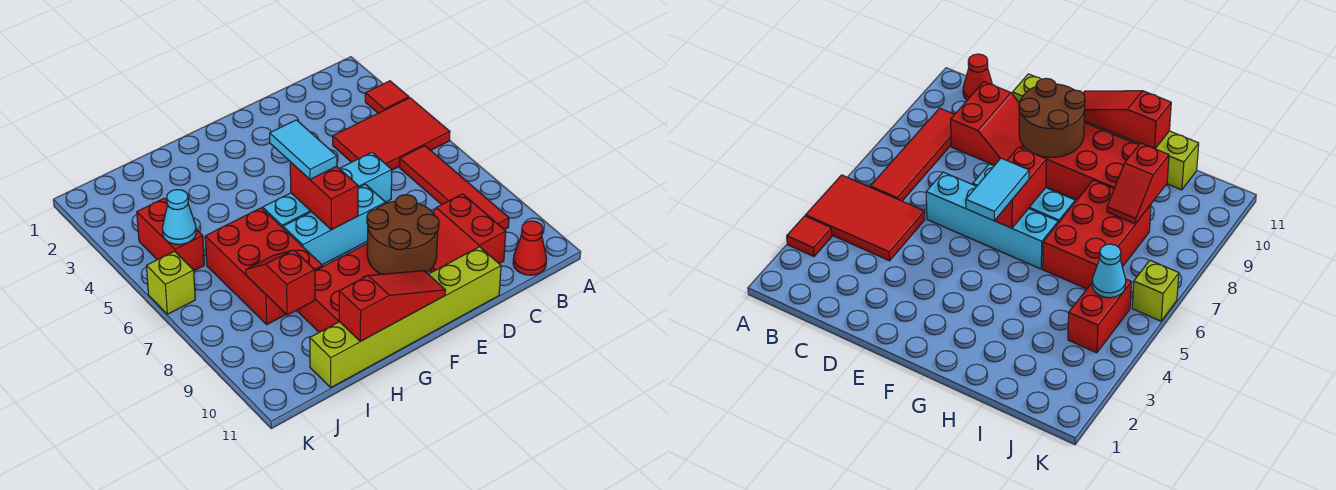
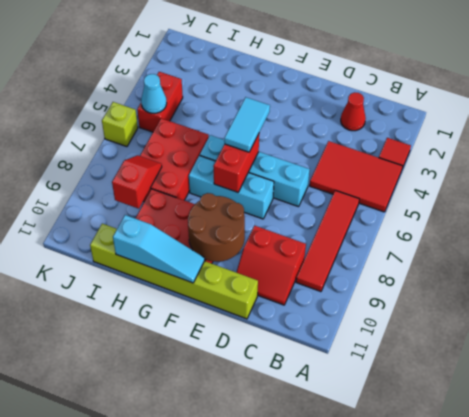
red cone B11 level 1 -> red cone C2 level 1
red slope C9:D10 level 1 top C -> red slope C9:D10 level 1 top 9
red slope F11:H11 level 2 top H -> cyan slope F11:H11 level 2 top H

